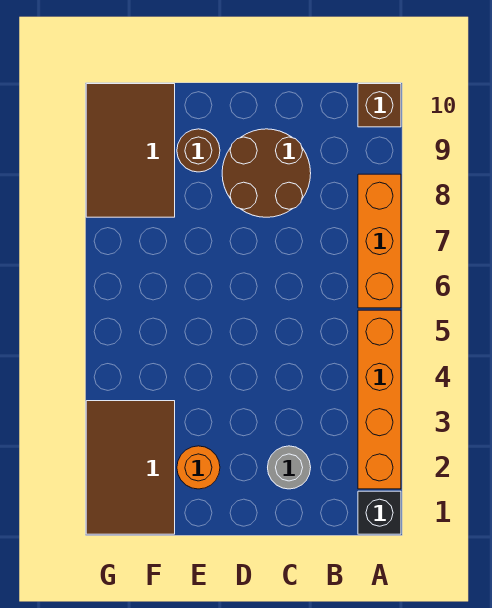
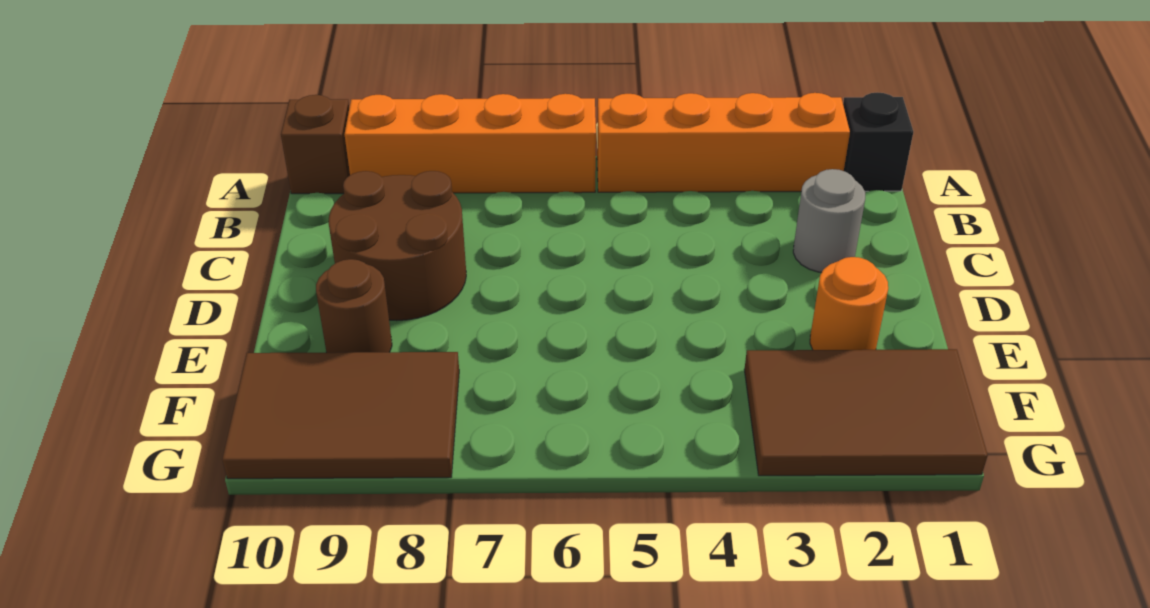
orange brick A6:A8 level 1 -> orange brick A6:A9 level 1

